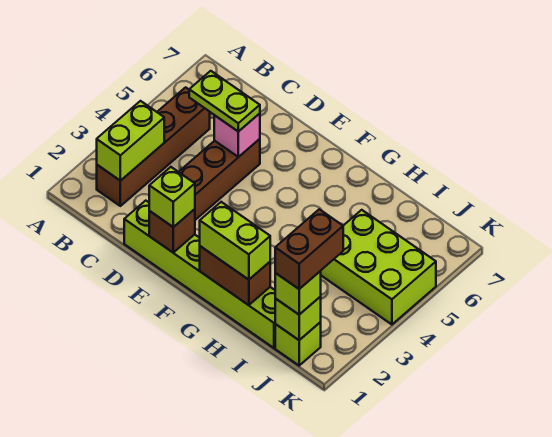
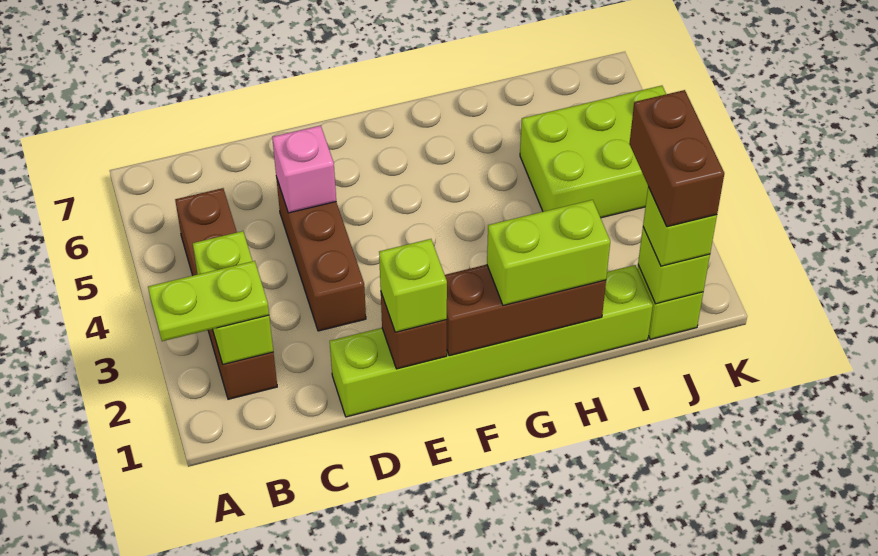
lime plate C5:D5 level 3 -> lime plate A2:B2 level 3
brown brick G1:H1 level 2 -> brown brick F1:H1 level 2

